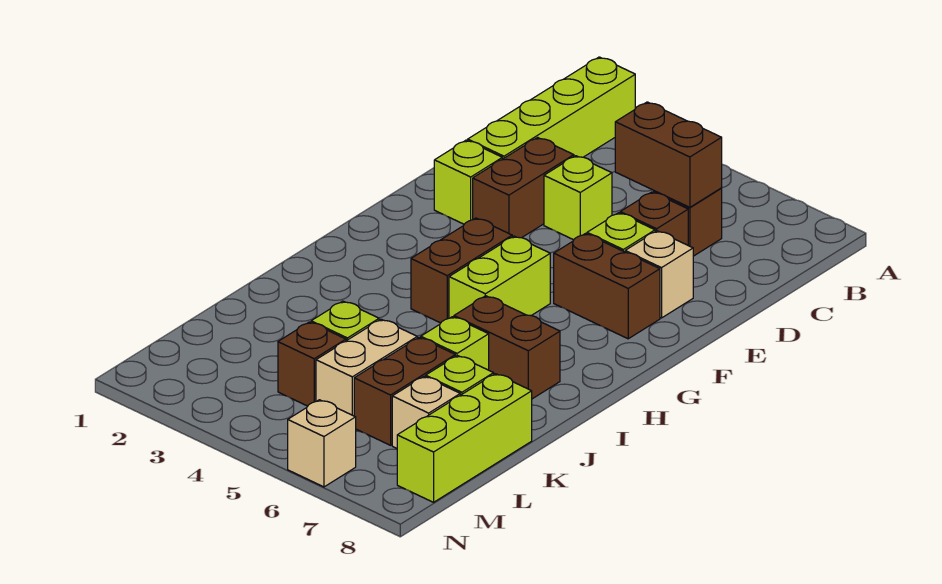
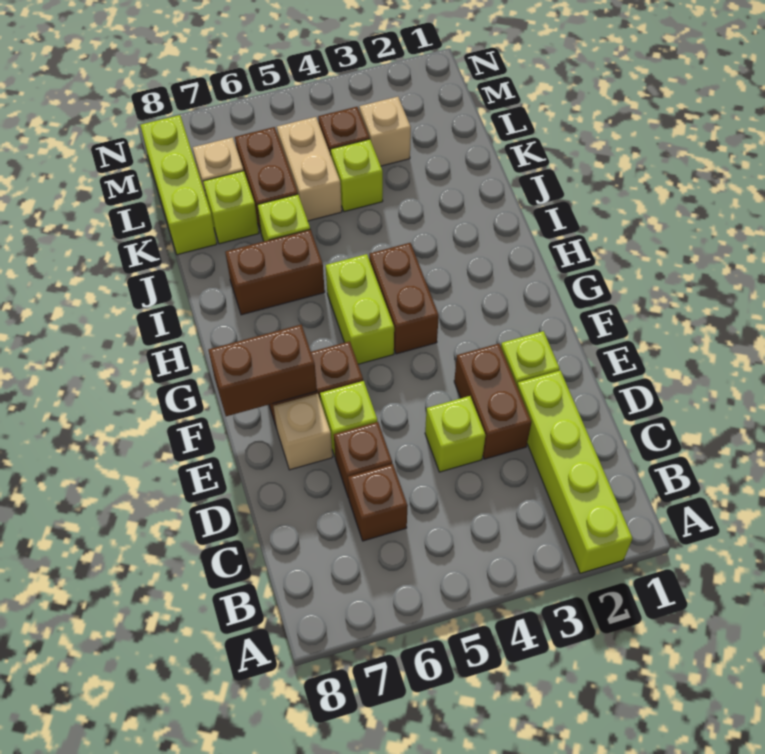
brown brick C5:C6 level 2 -> brown brick F7:F8 level 2
tan brick N6 level 1 -> tan brick L3 level 1

